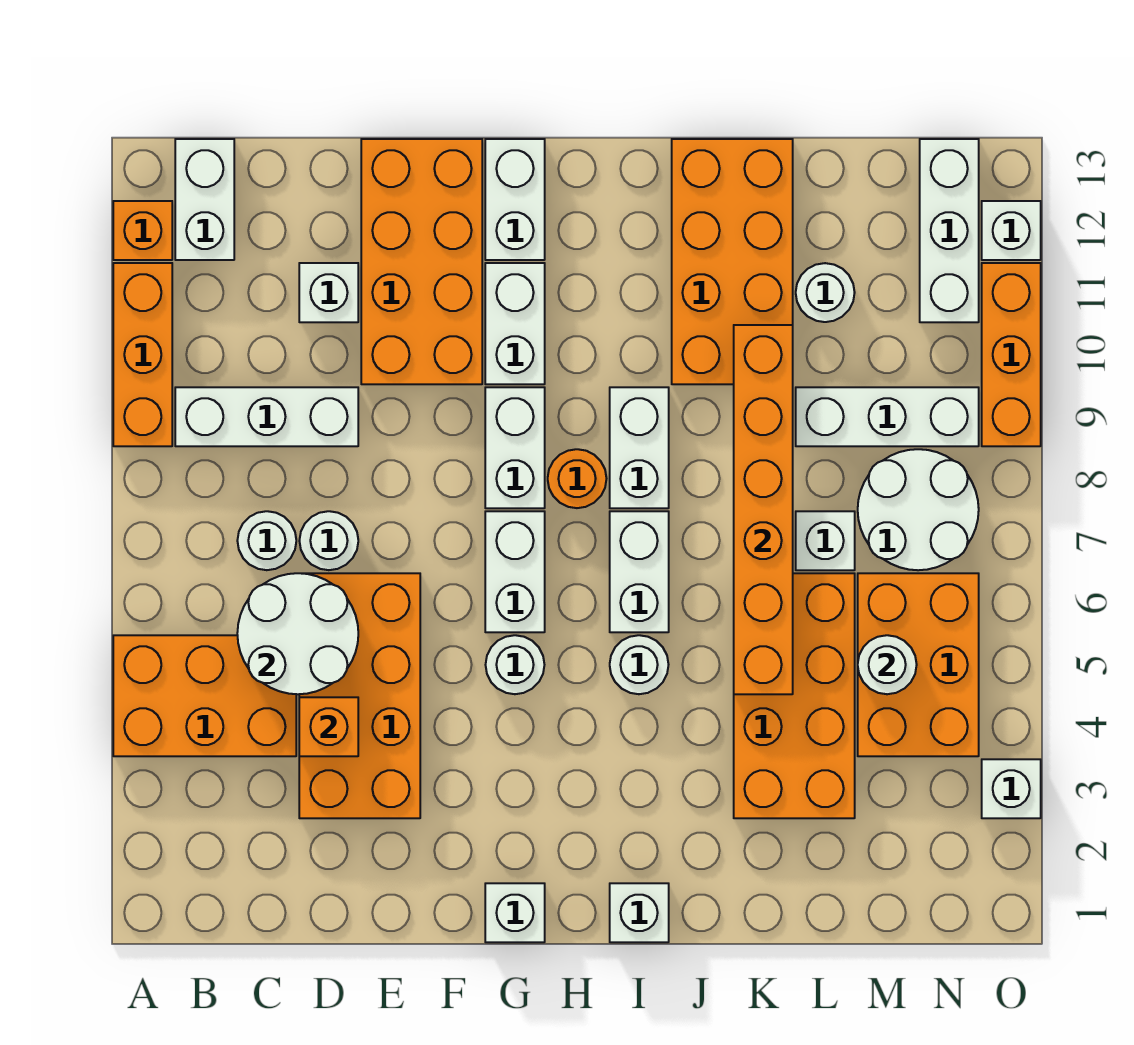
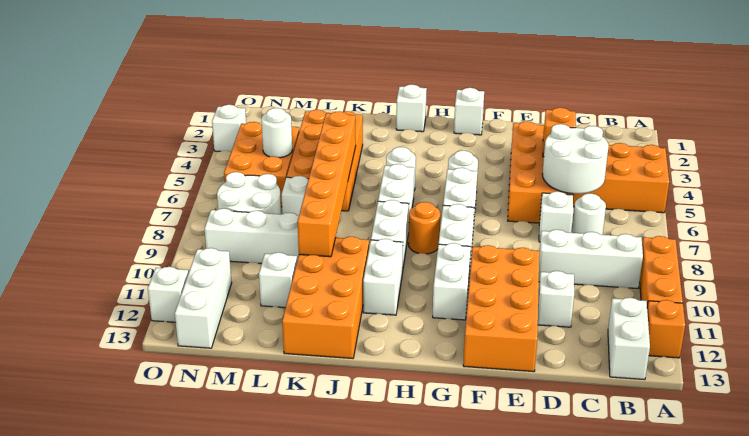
white round brick D7 level 1 -> white brick D7 level 1
white brick G12:G13 level 1 -> white brick I10:I11 level 1
white round brick L11 level 1 -> white brick L11 level 1
orange brick O9:O11 level 1 -> none

